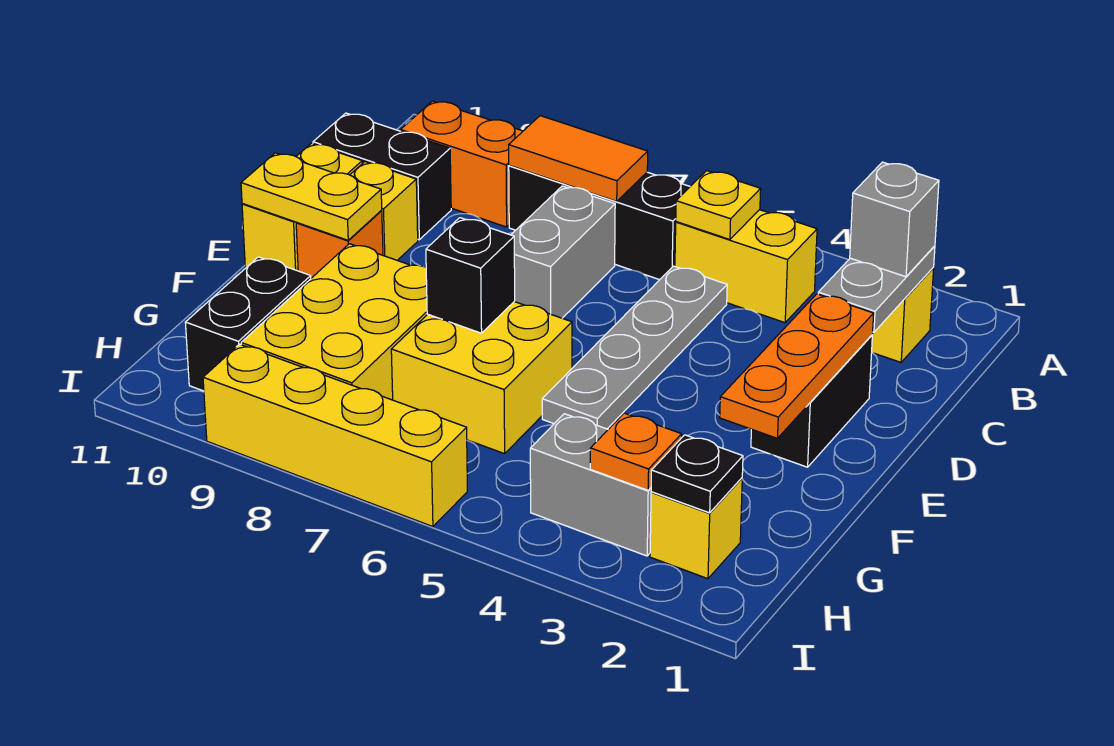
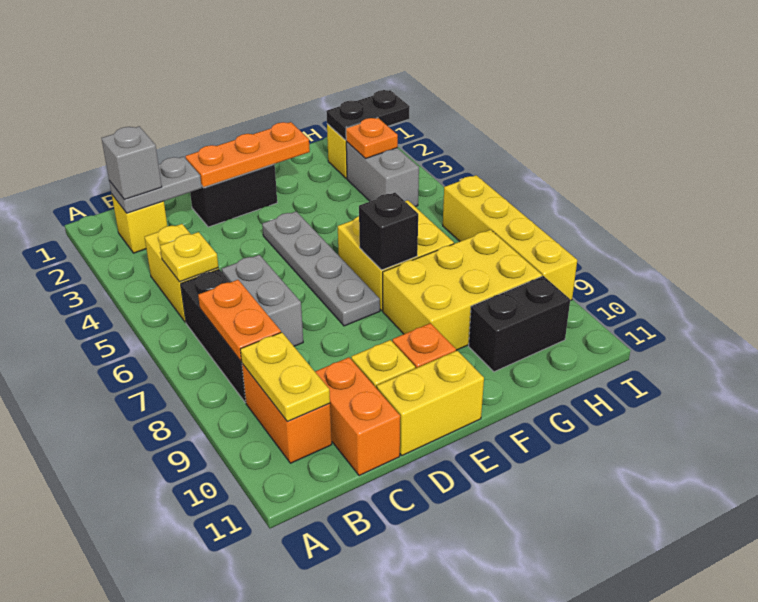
orange tile B7:B8 level 2 -> orange plate B7:B8 level 2
grey plate C5:F5 level 1 -> grey plate E4:E7 level 1
grey brick C7:D7 level 1 -> grey brick C6:C7 level 1
black brick C10:C11 level 1 -> orange brick C10:C11 level 1
yellow plate E10:E11 level 2 -> yellow plate B9:B10 level 2
black plate H2 level 2 -> black plate H2:I2 level 2

